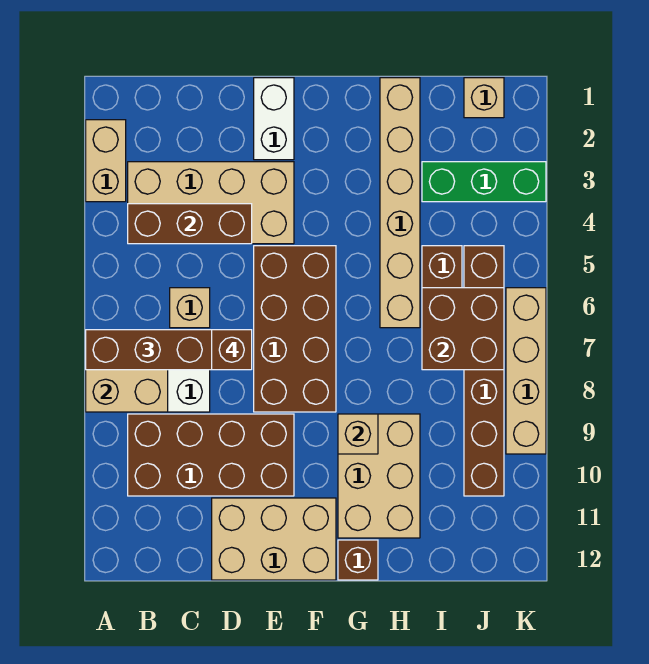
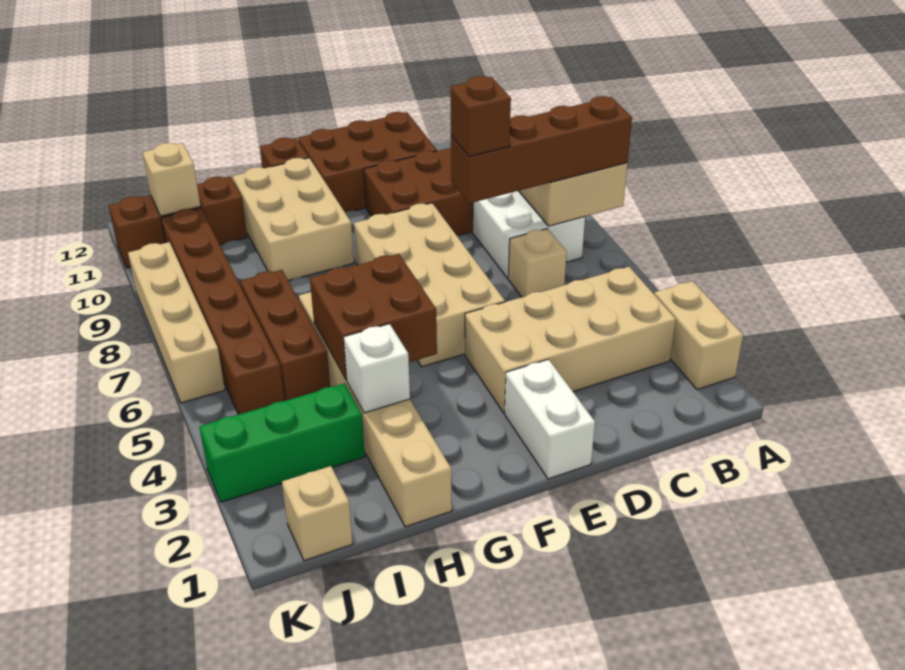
brown brick B4:D4 level 2 -> brown brick I11:K11 level 1
tan brick D11:F12 level 1 -> brown brick D11:F12 level 1
brown brick E5:F8 level 1 -> tan brick E5:F8 level 1
tan brick G9 level 2 -> tan brick J11 level 2
none -> white brick H3 level 2
brown brick I6:J7 level 2 -> brown brick G4:H5 level 2

